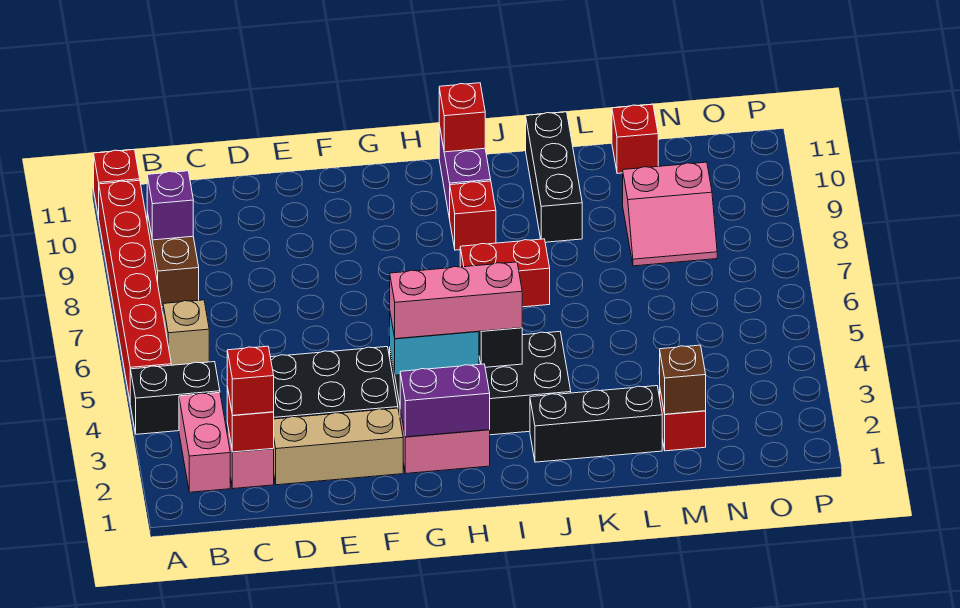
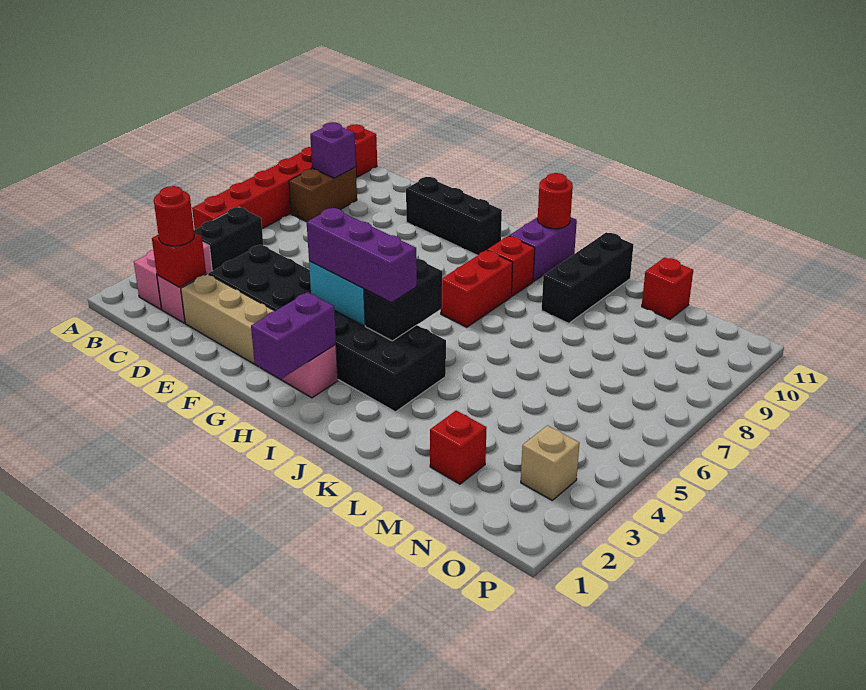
black brick A4:B4 level 1 -> black brick B4:B5 level 1
tan brick B6 level 1 -> tan brick O3 level 1
red brick C2 level 3 -> red round brick C2 level 3
purple brick G2:H2 level 2 -> purple brick H1:H2 level 2
pink brick G4:I4 level 3 -> purple brick G4:I4 level 3
red brick I7:J7 level 1 -> red brick I7:I8 level 1
red brick I11 level 2 -> red round brick I11 level 2
black brick J2:L2 level 1 -> black brick E10:G10 level 1
brown brick M2 level 2 -> none
pink slope M8:N9 level 1 top 9 -> none

